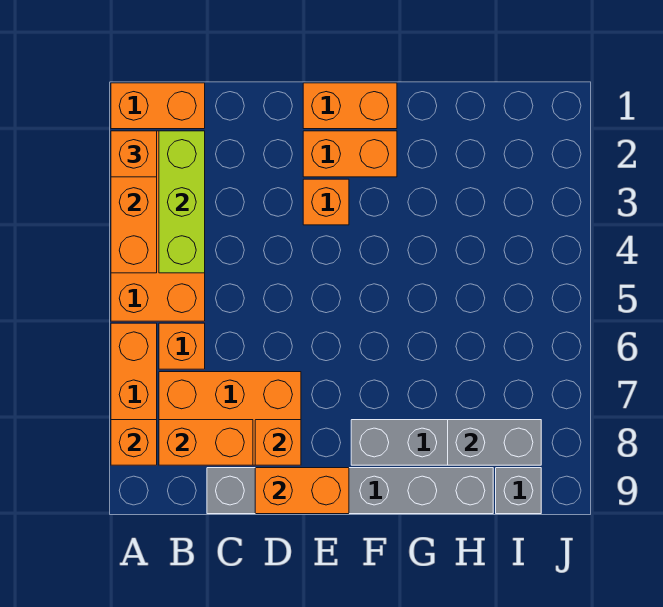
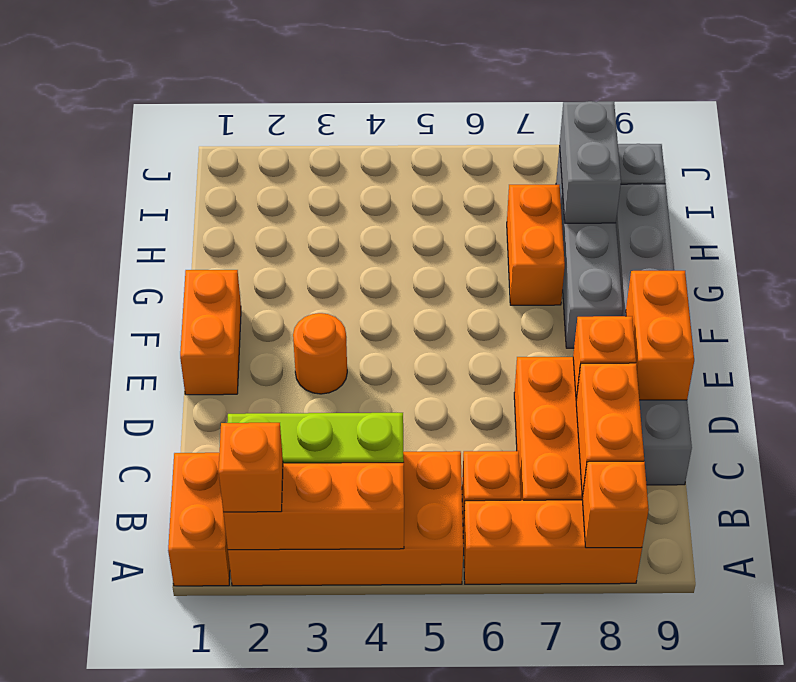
orange brick E2:F2 level 1 -> orange brick G7:H7 level 1
orange brick E3 level 1 -> orange round brick E3 level 1

